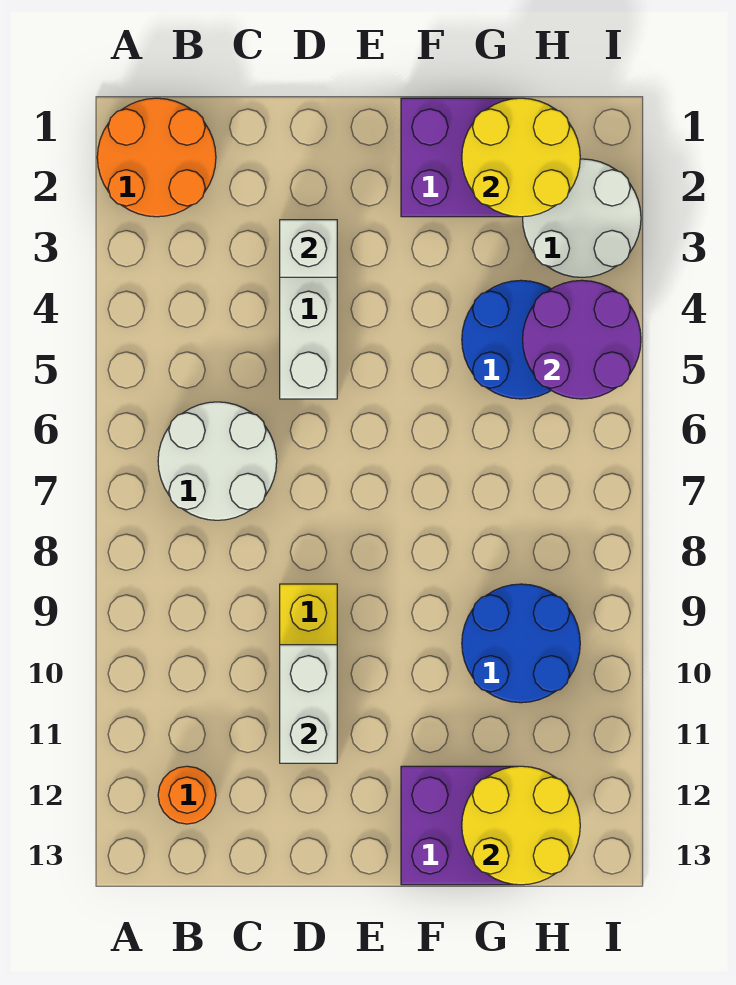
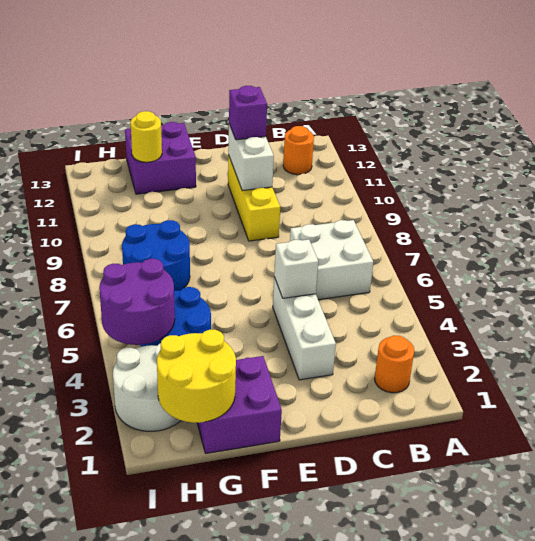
orange round brick A1:B2 level 1 -> orange round brick B2 level 1
white round brick B6:C7 level 1 -> white brick B6:C7 level 1
white brick D3 level 2 -> white brick D5 level 2
none -> purple brick D11 level 3
blue round brick G9:H10 level 1 -> blue round brick G7:H8 level 1
yellow round brick G12:H13 level 2 -> yellow round brick G12 level 2

